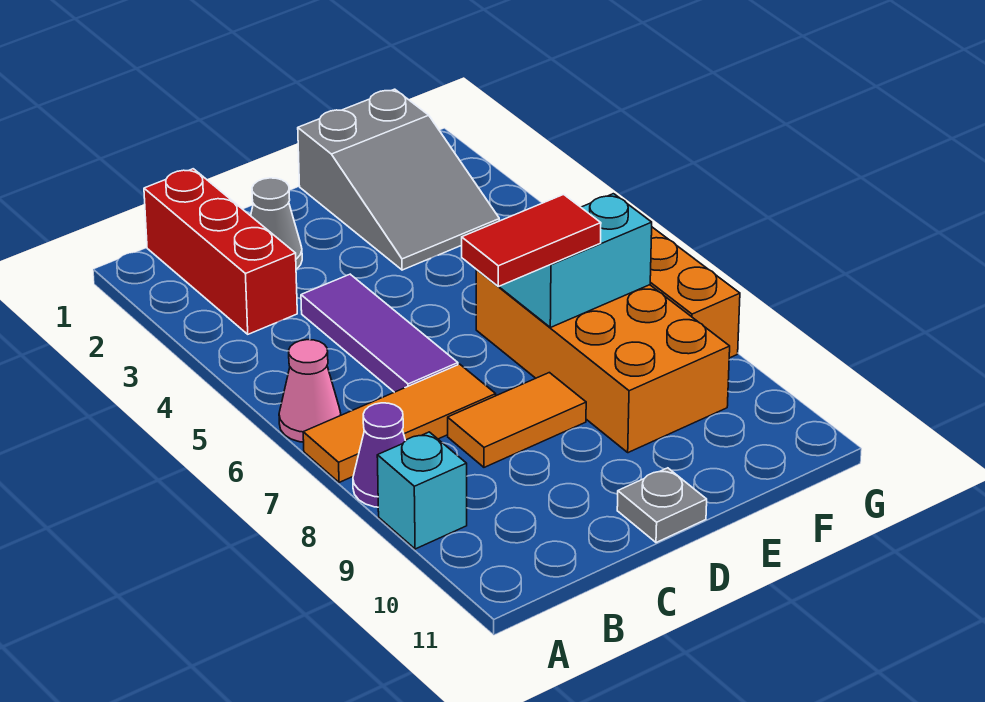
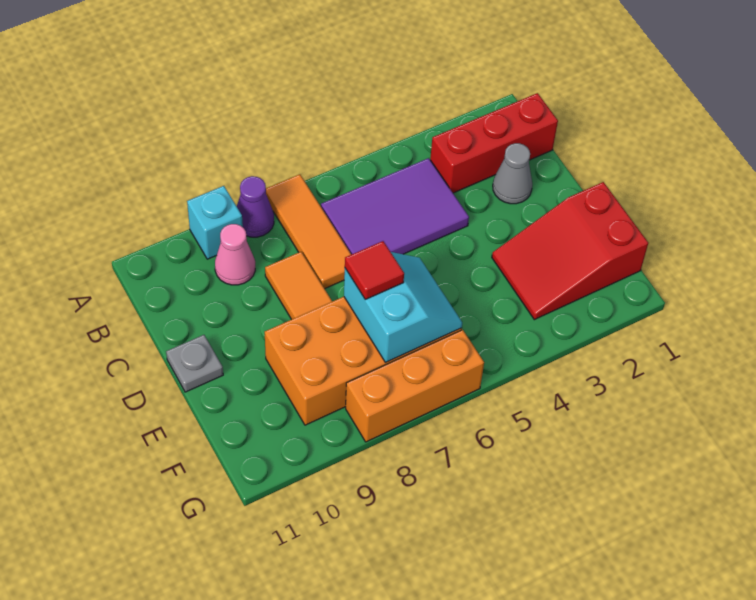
pink cone A6 level 1 -> pink cone B9 level 1
purple tile C4:C6 level 1 -> purple tile B4:C6 level 1
red tile D7:E7 level 3 -> red tile E7 level 3
grey slope E1:F3 level 1 top 1 -> red slope E1:F3 level 1 top 1

